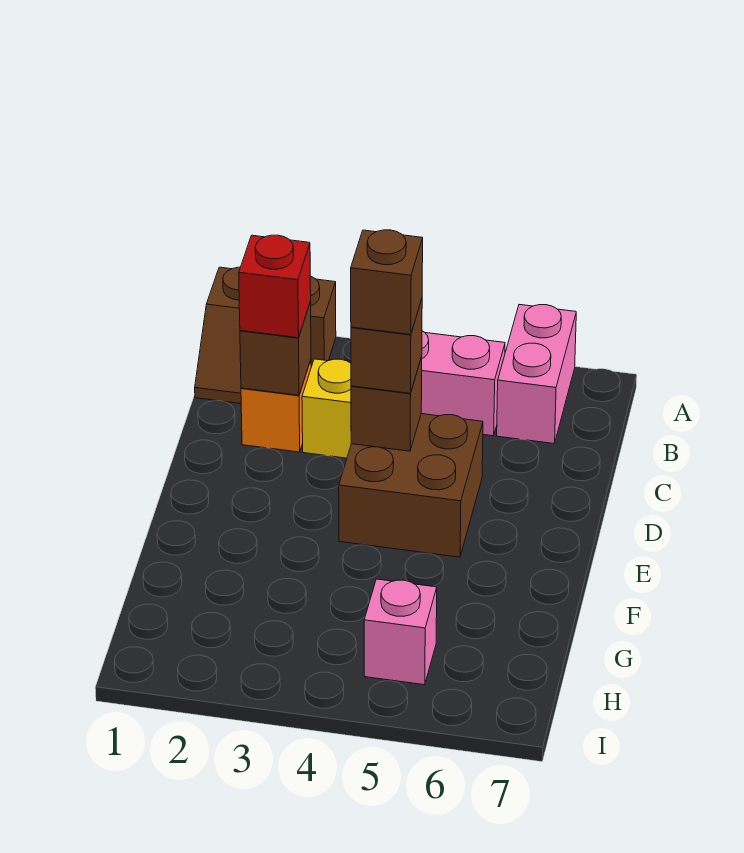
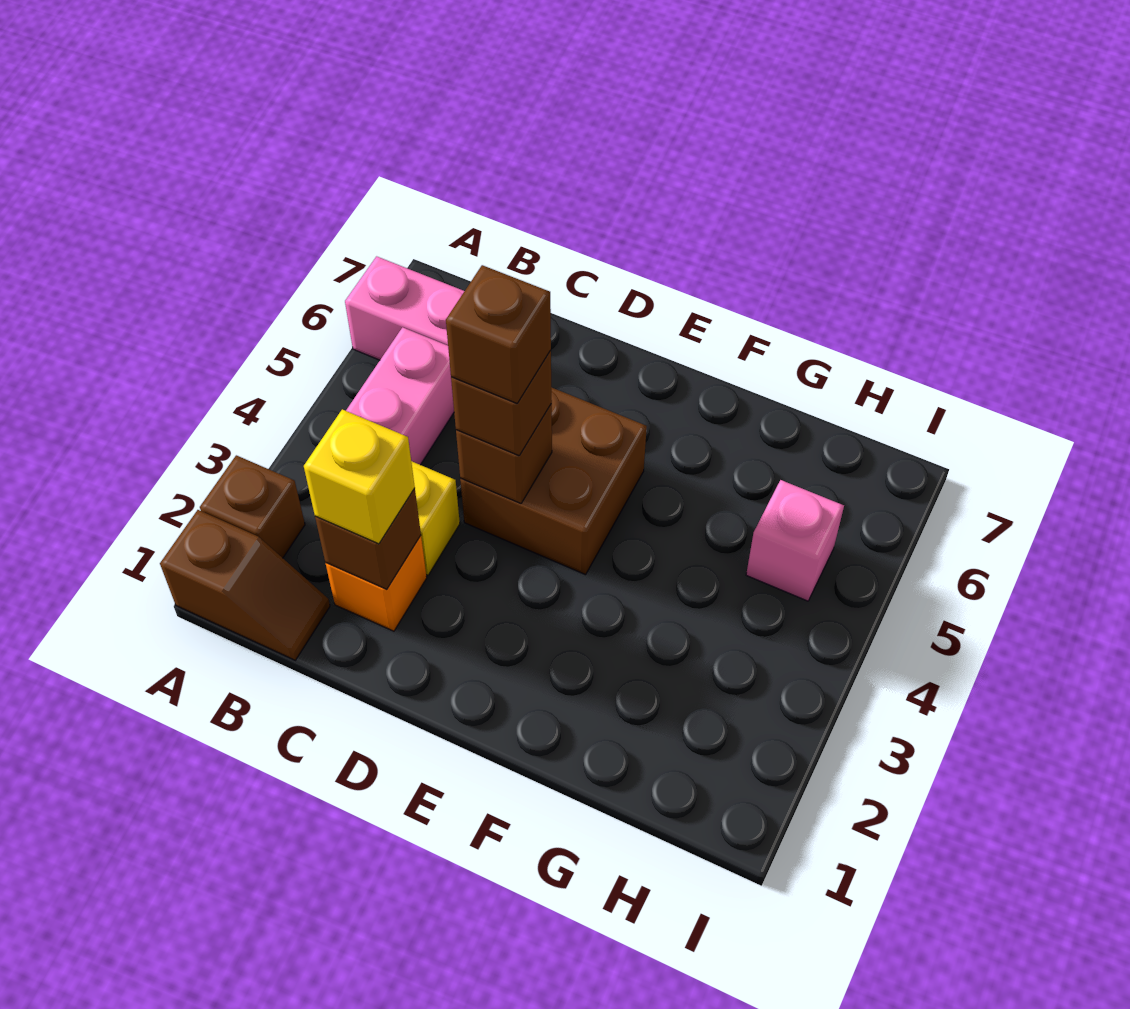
red brick C2 level 3 -> yellow brick C2 level 3

